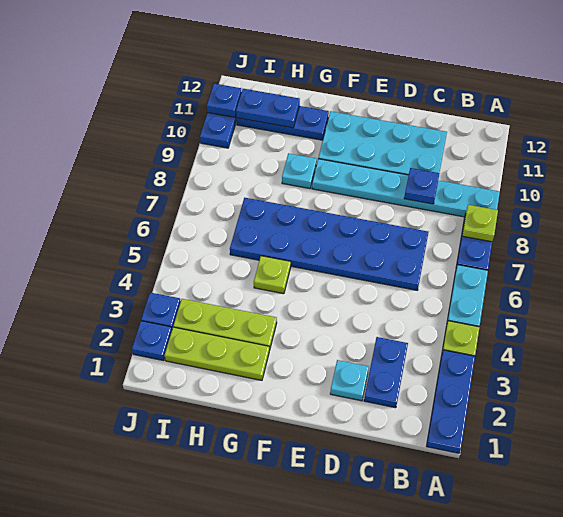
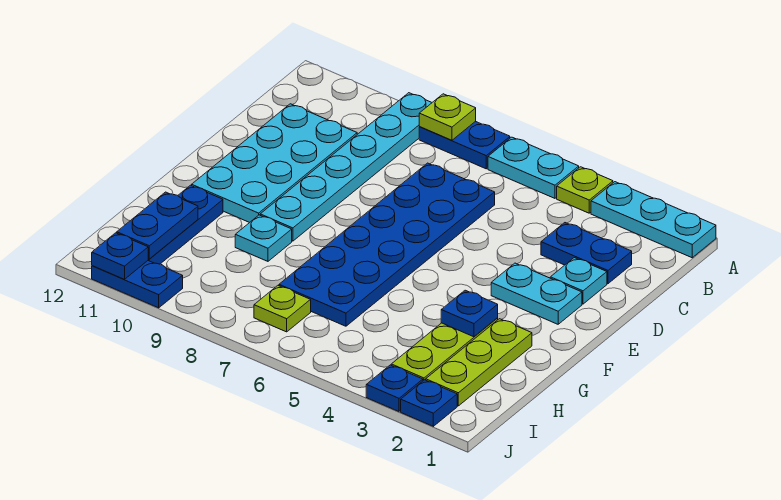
blue plate A1:A3 level 1 -> cyan plate A1:A3 level 1
blue plate C9 level 2 -> blue plate G3 level 2
none -> cyan plate E2:E3 level 1
lime plate G5 level 1 -> lime plate I7 level 1

